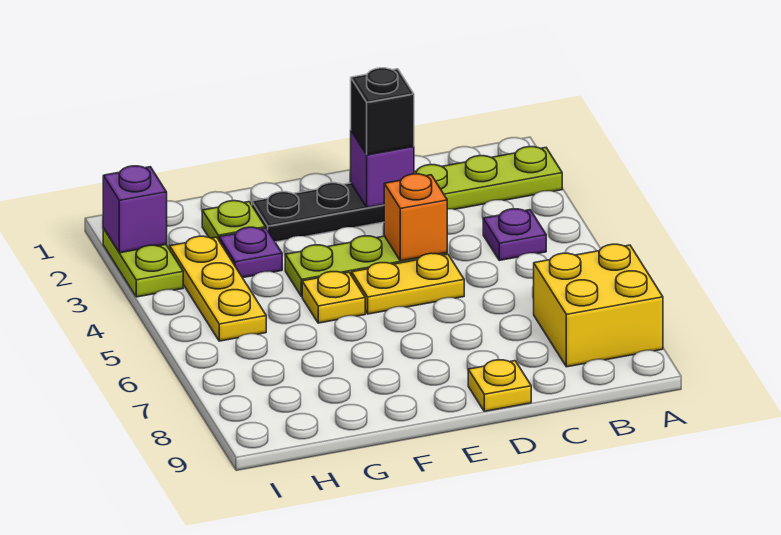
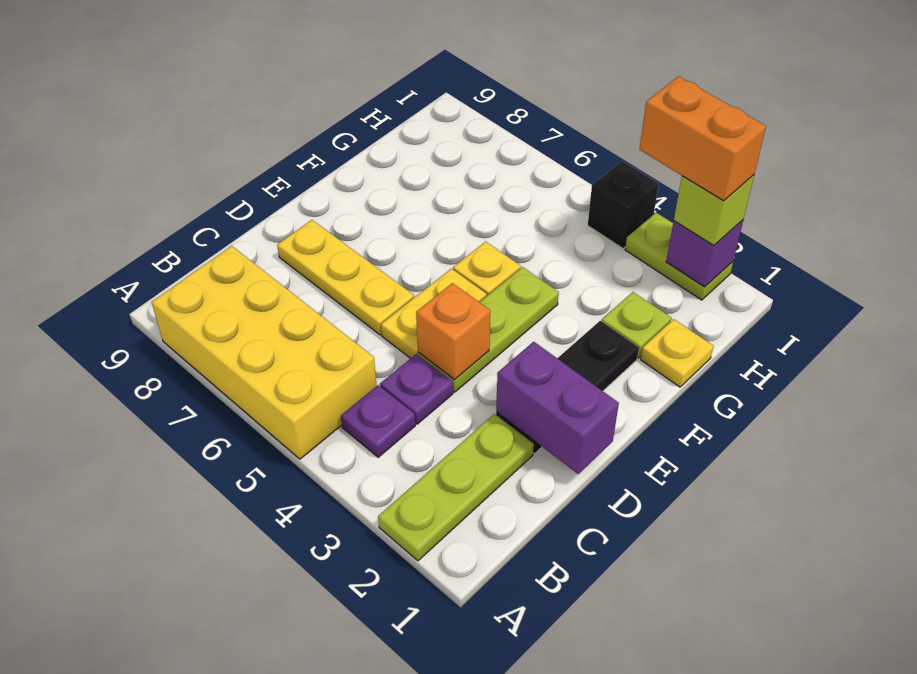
yellow brick A7:B8 level 1 -> yellow brick A5:B8 level 1
purple brick D2 level 2 -> purple brick D1:D2 level 2
black brick D2 level 3 -> black brick I4 level 1
yellow plate D9 level 1 -> yellow plate G1 level 1
purple plate G3 level 1 -> purple plate C4 level 1
yellow plate H3:H5 level 1 -> yellow plate D6:D8 level 1
none -> lime brick I2 level 3
none -> orange brick I2:I3 level 4

